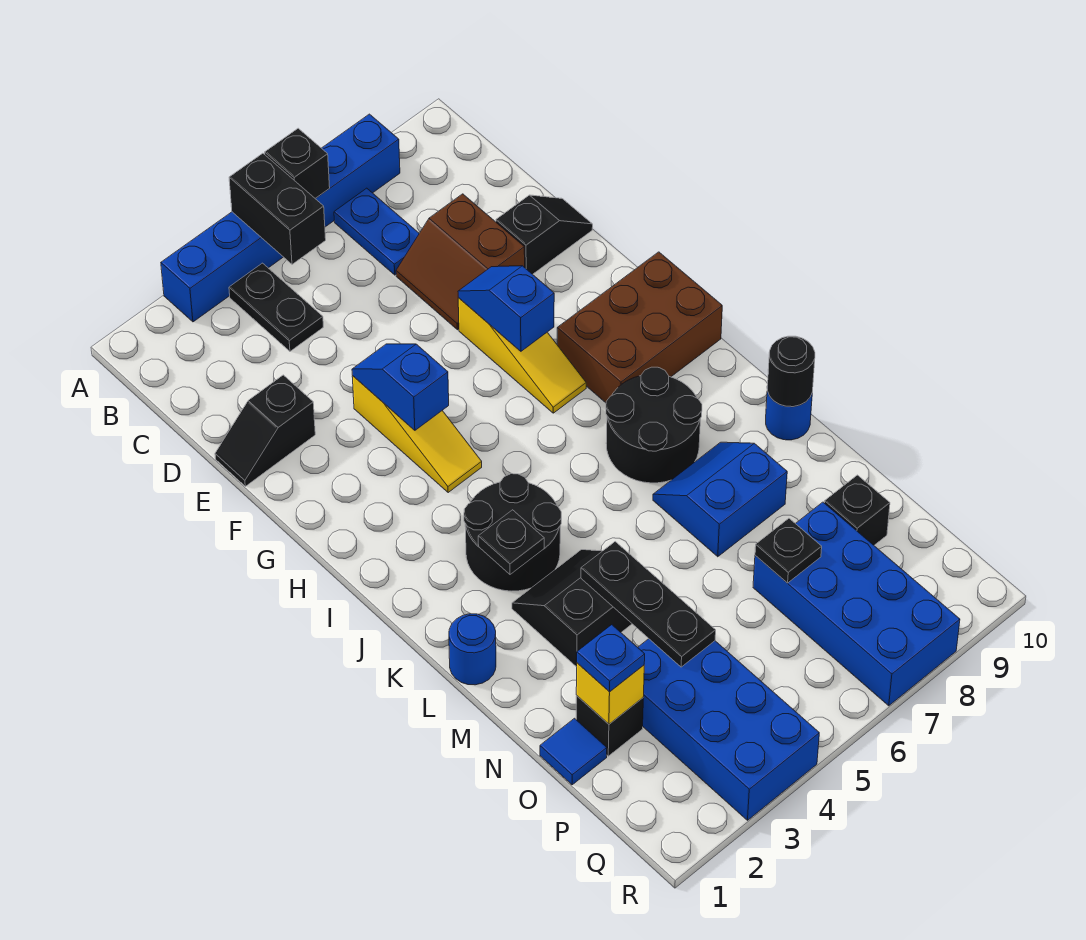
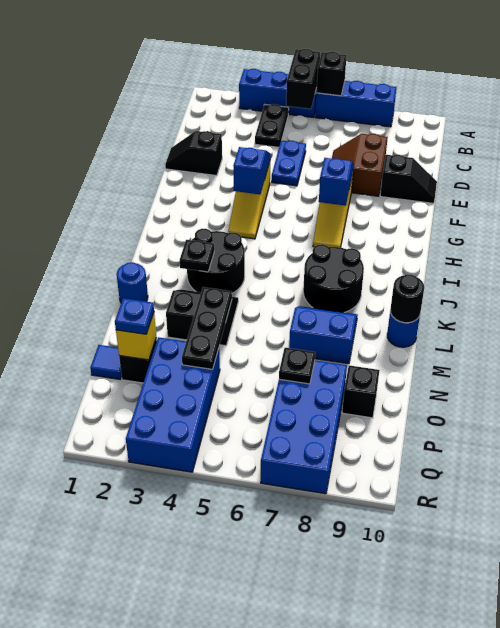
blue plate B7:C7 level 1 -> blue plate D5:E5 level 1
brown brick H8:I10 level 1 -> none

